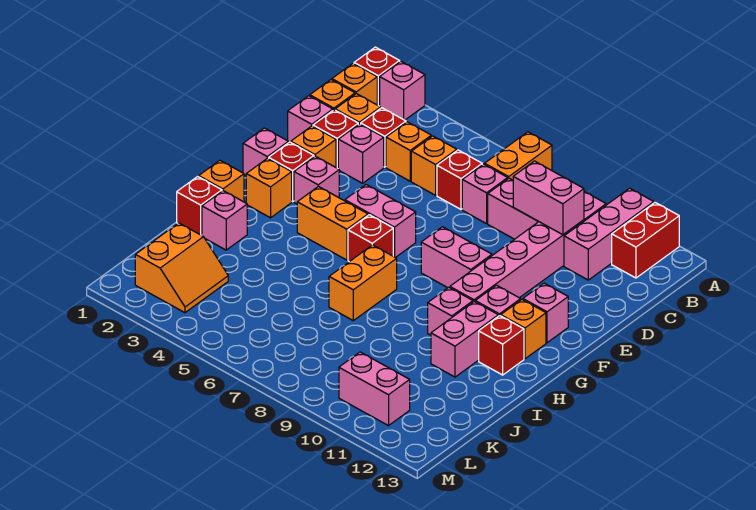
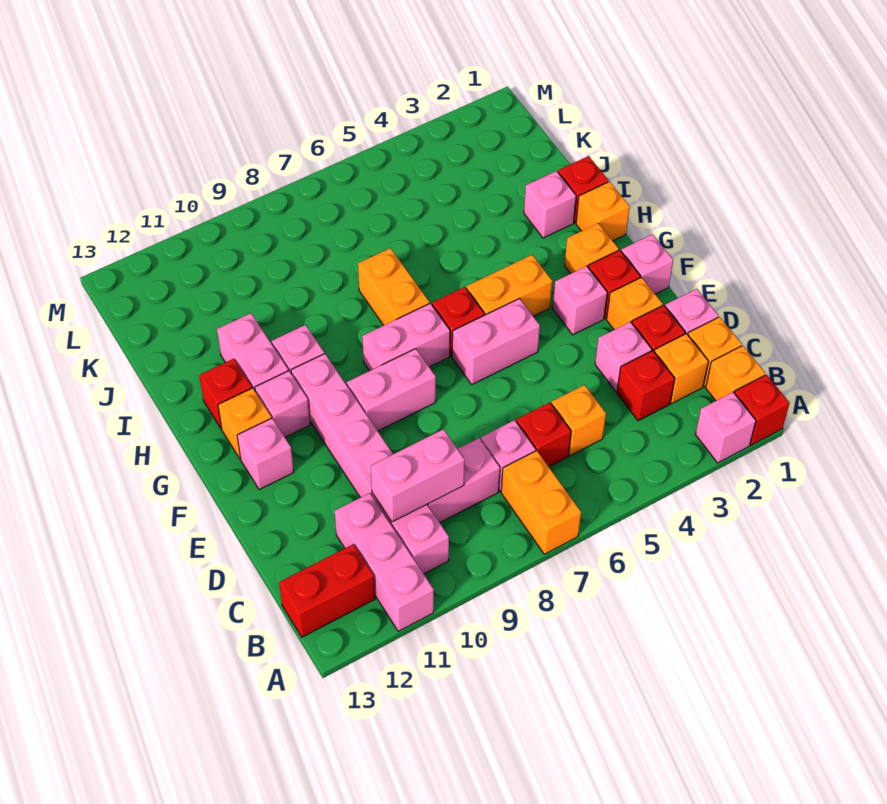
red brick A12:B12 level 1 -> red brick B12:B13 level 1
orange brick C4 level 1 -> none
orange slope K2:L3 level 1 top 2 -> none
pink brick L10:L11 level 1 -> pink brick G7:G8 level 1

